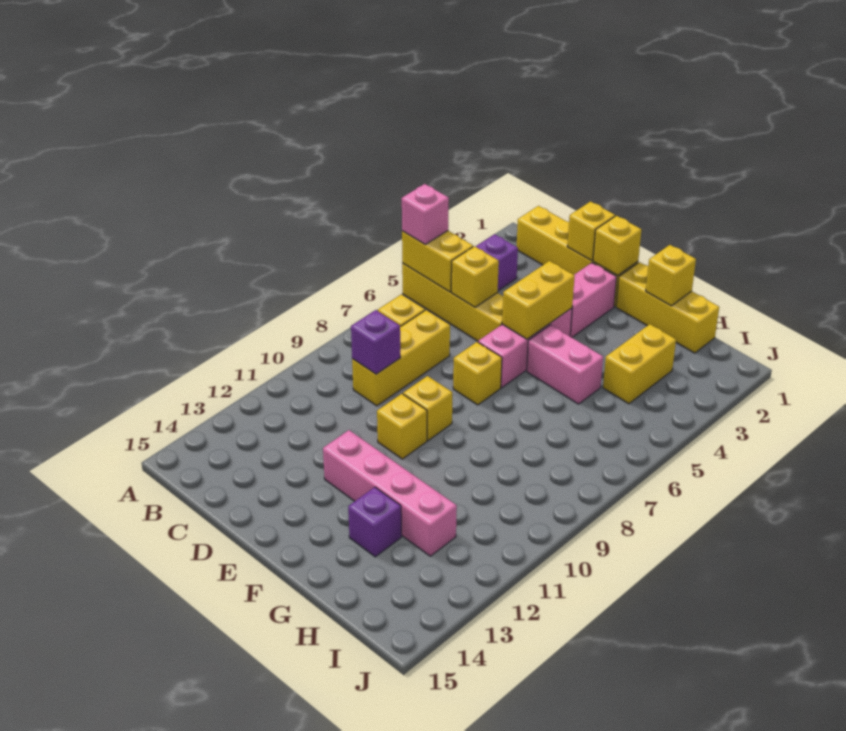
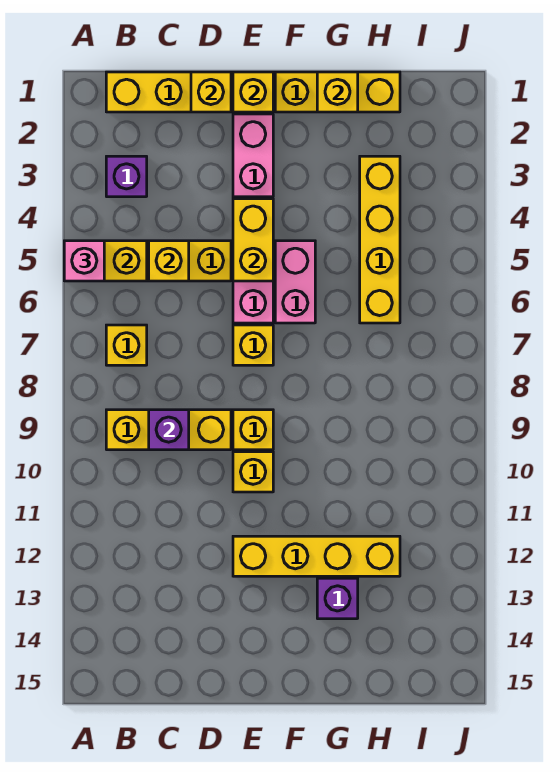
yellow brick C7:C9 level 1 -> yellow brick B9:D9 level 1
pink brick E12:H12 level 1 -> yellow brick E12:H12 level 1
pink brick F5:G5 level 1 -> pink brick F5:F6 level 1
yellow brick H3:H4 level 1 -> yellow brick H3:H6 level 1

